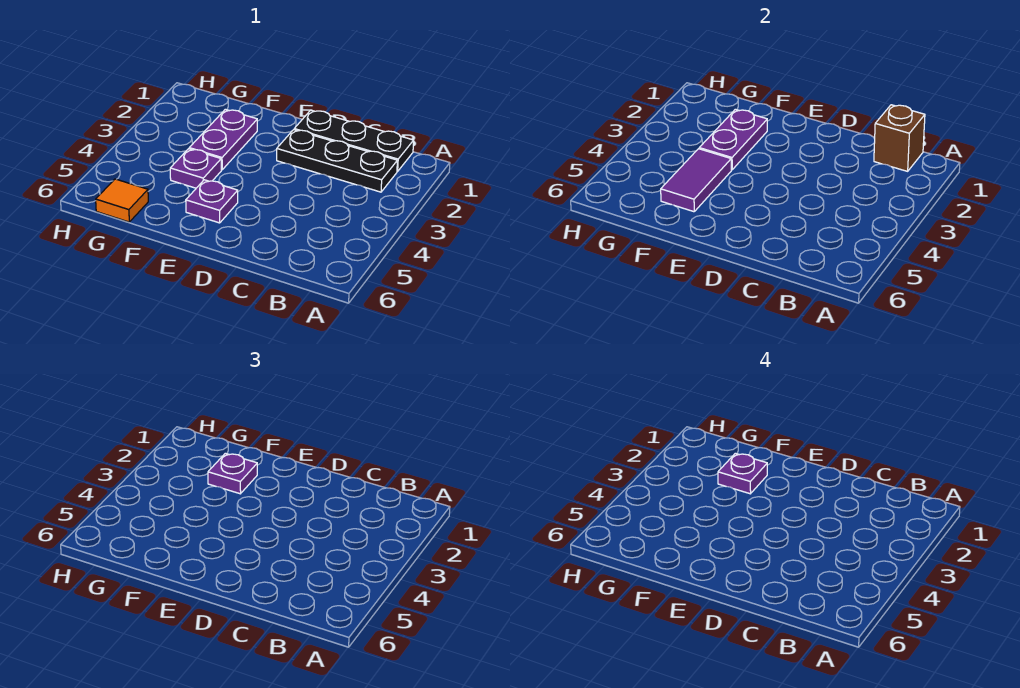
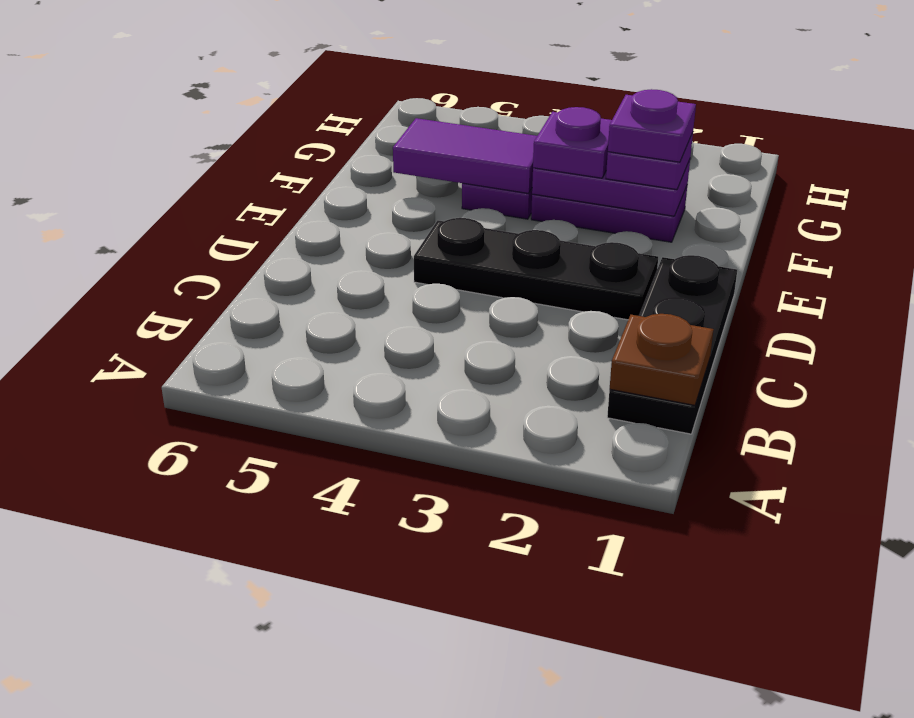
brown brick B1 level 2 -> brown plate B1 level 2
black plate B2:D2 level 1 -> black plate D2:D4 level 1
purple plate E5 level 1 -> purple plate F3 level 3
orange tile G6 level 1 -> none

